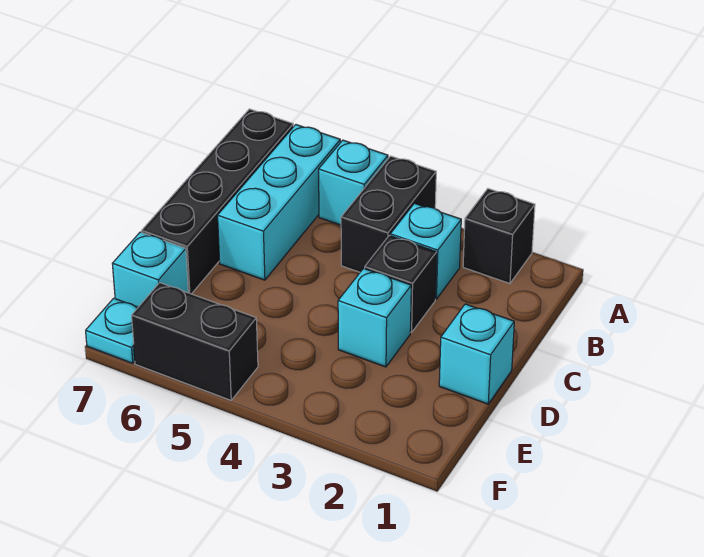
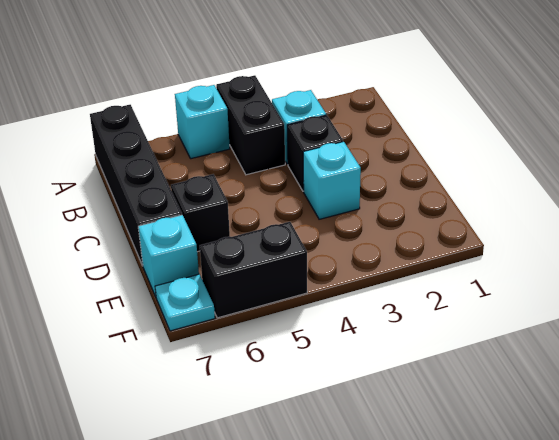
black brick A2 level 1 -> black brick D6 level 1
cyan brick A6:C6 level 1 -> none
cyan brick D1 level 1 -> none

